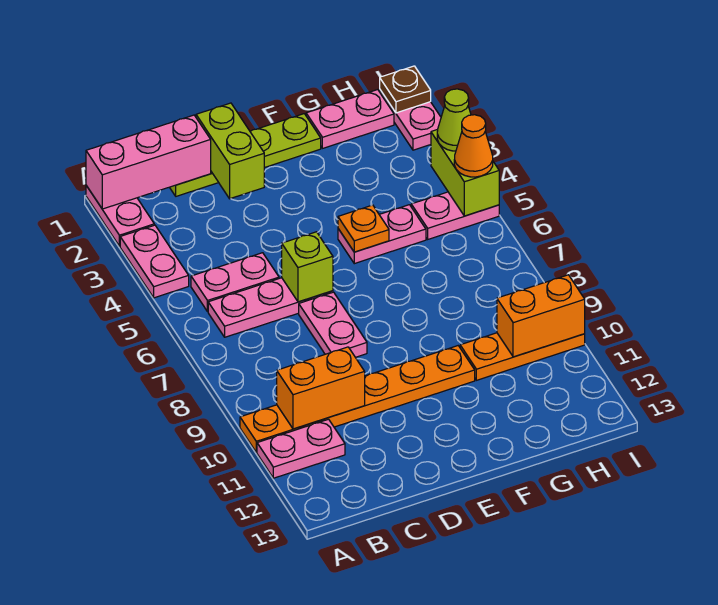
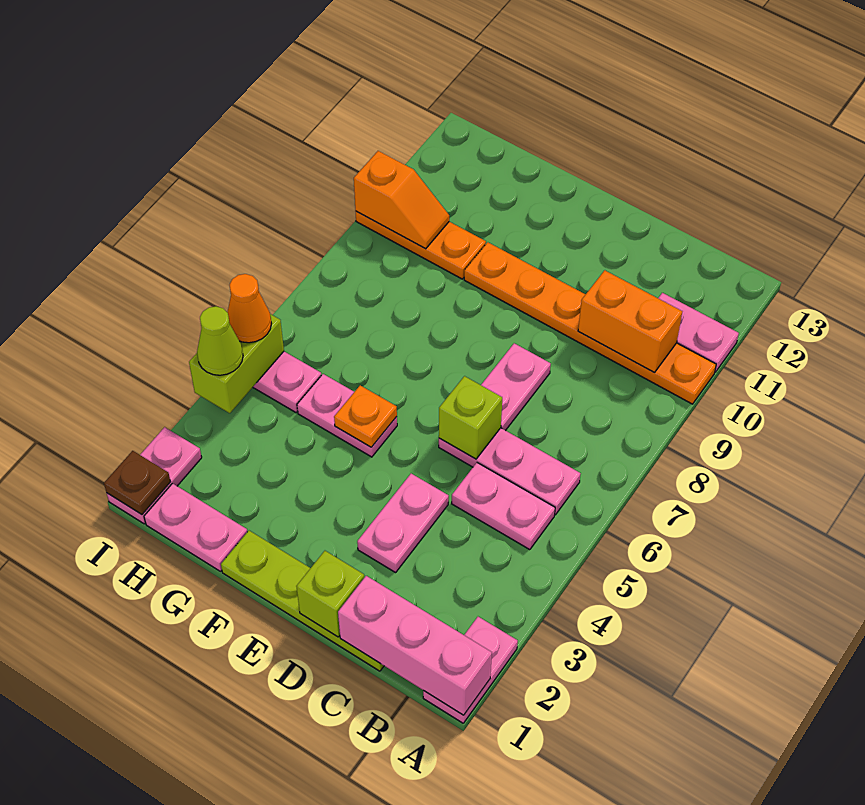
pink plate A3:A4 level 1 -> pink plate D3:D4 level 1
lime brick D1:D2 level 2 -> lime brick D1 level 2
orange brick H10:I10 level 2 -> orange slope H10:I10 level 2 top I

